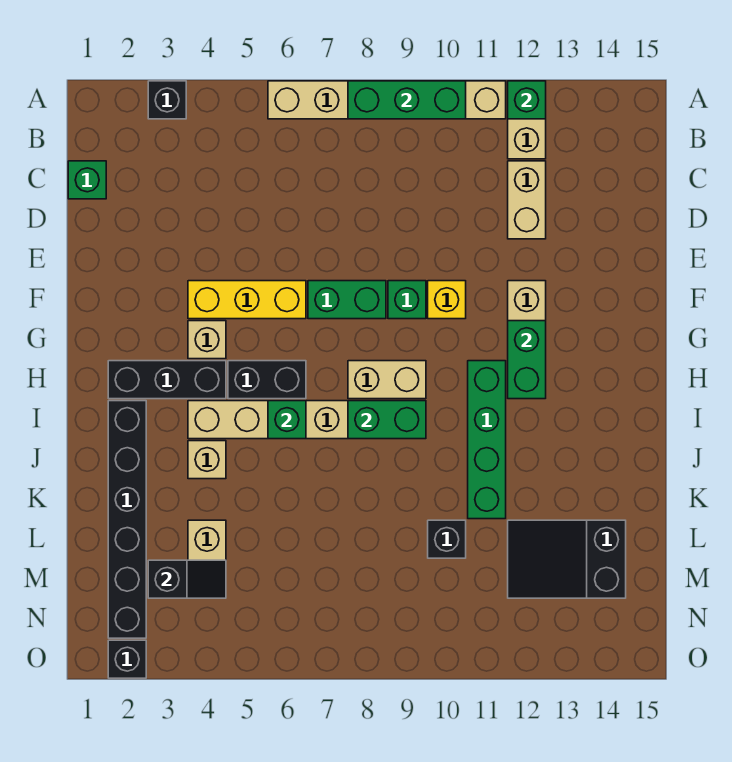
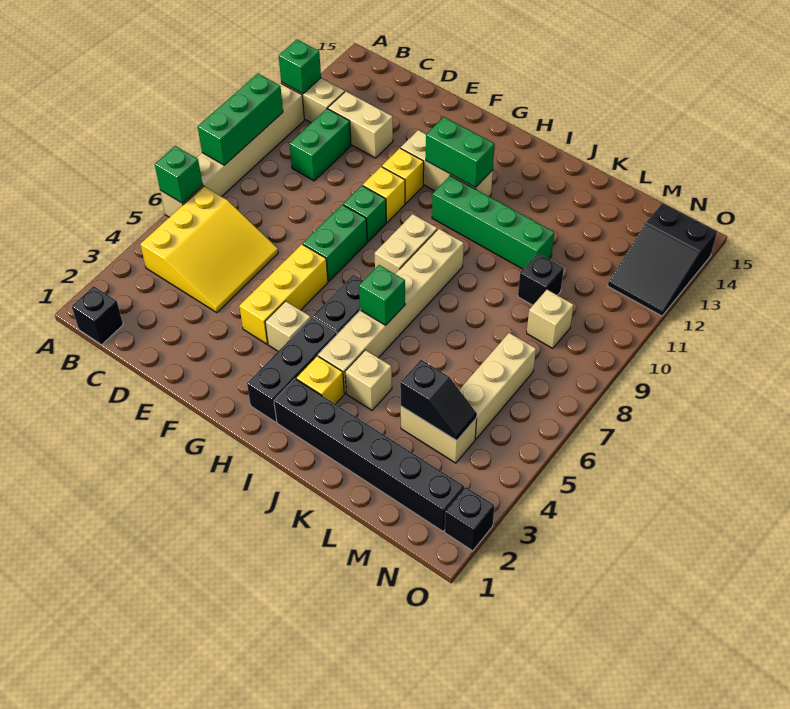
black brick A3 level 1 -> black brick B1 level 1
none -> yellow slope B4:D6 level 1 top B
green brick C1 level 1 -> green brick A6 level 2
none -> yellow brick F11 level 1
none -> yellow brick I3 level 1
green brick I8:I9 level 2 -> green brick C10:C11 level 1
black slope L12:M14 level 1 top 14 -> black slope N12:O14 level 1 top 14
black slope M3:M4 level 2 top 3 -> black slope L4:M4 level 2 top L
none -> tan brick M5:M7 level 1
none -> tan brick M9 level 1

